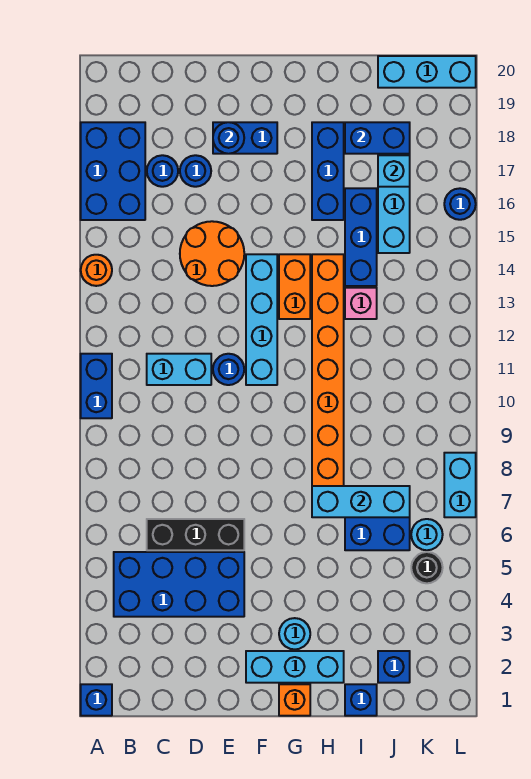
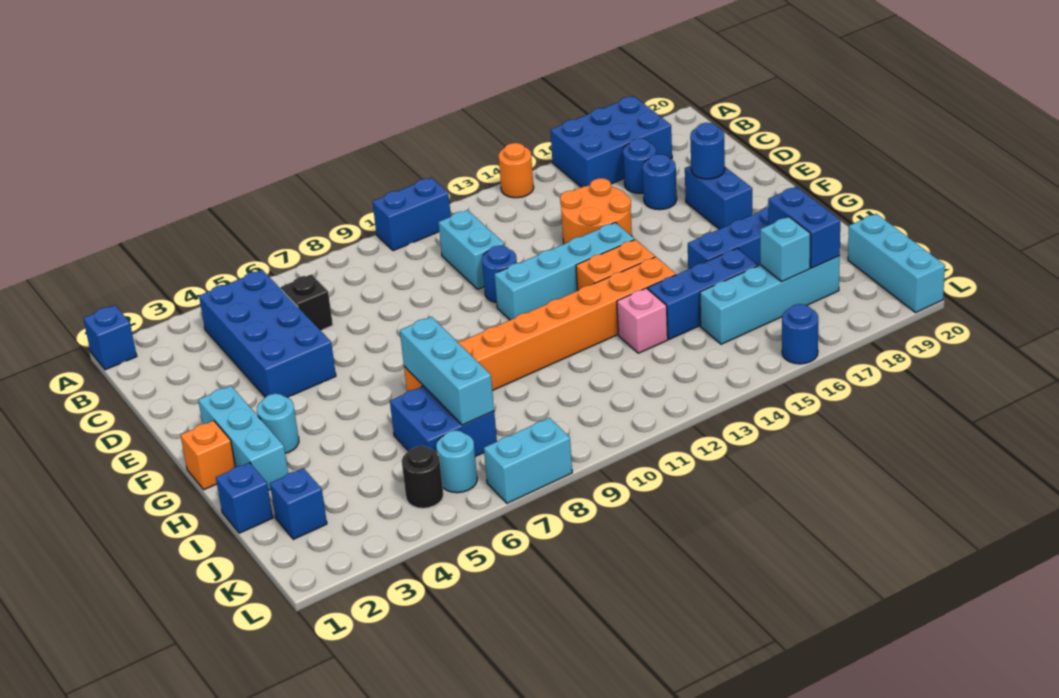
black brick C6:E6 level 1 -> black brick C6 level 1

